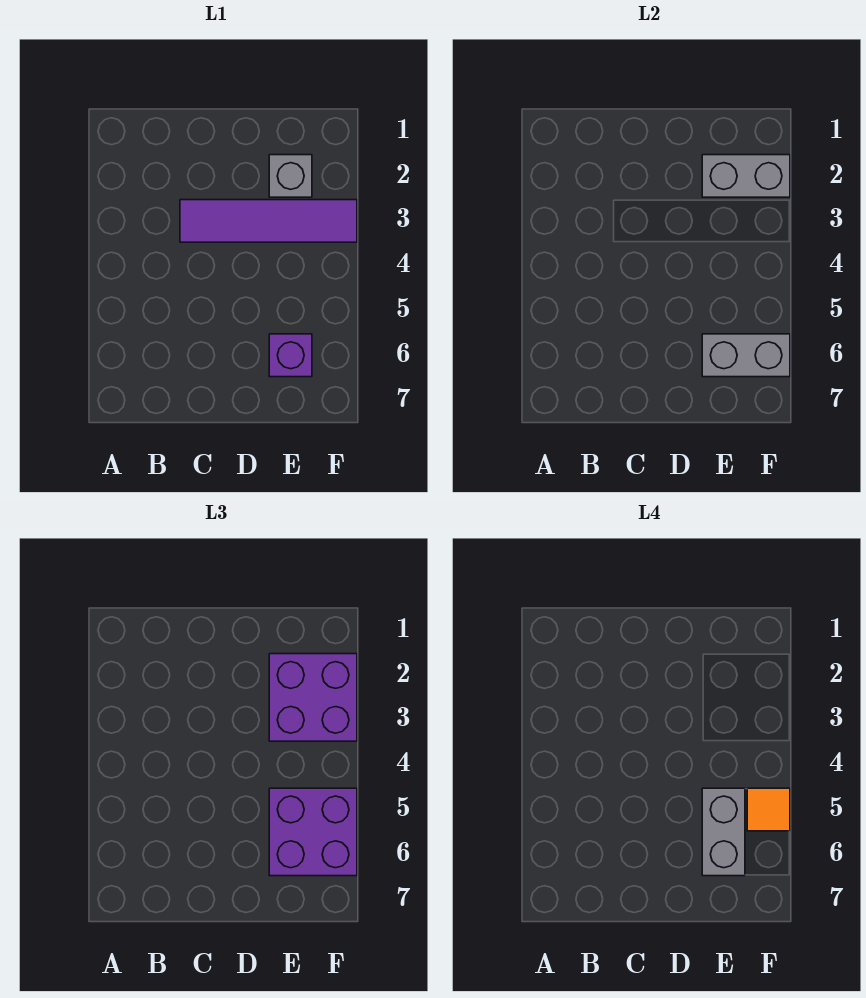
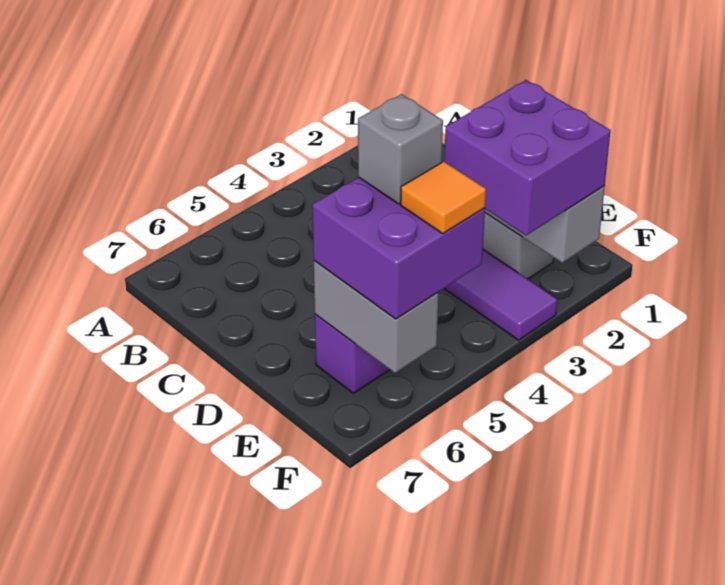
grey brick E5:E6 level 4 -> grey brick E5 level 4

